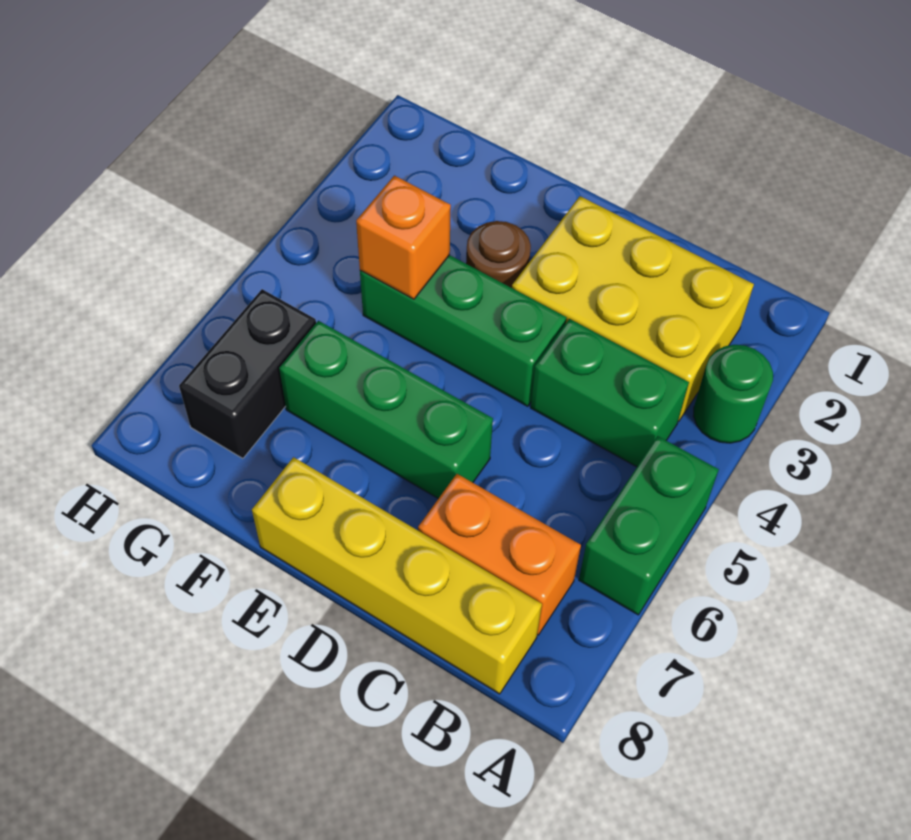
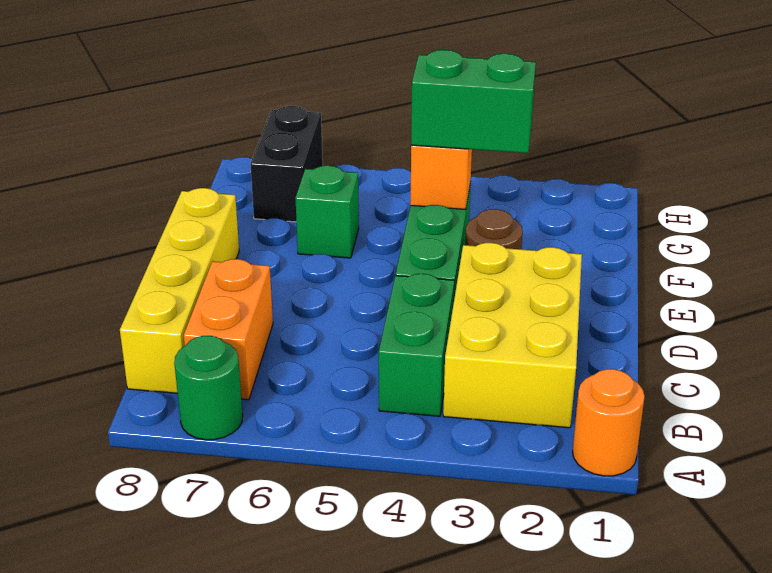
none -> orange round brick A1 level 1
green round brick A3 level 1 -> green round brick A7 level 1
green brick A5:A6 level 1 -> green brick F3:F4 level 3
green brick D6:F6 level 1 -> green brick F6 level 1
black brick G6:G7 level 1 -> black brick G7:H7 level 1

